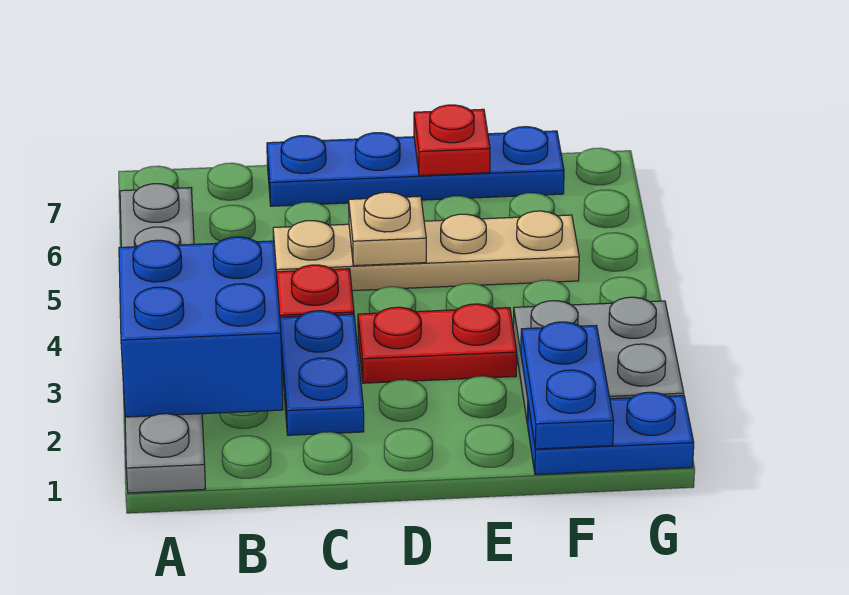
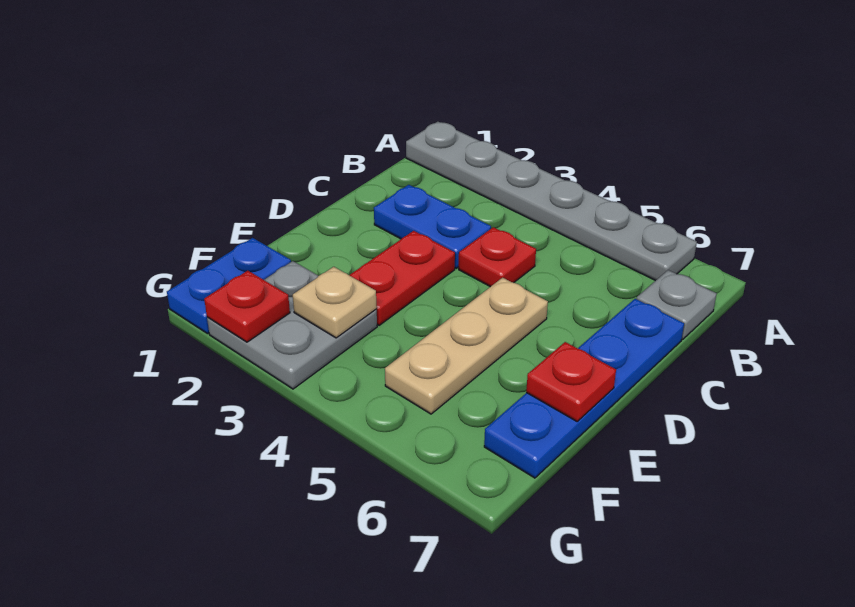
blue brick A2:B3 level 2 -> none
none -> grey plate B7 level 1
tan plate C5:F5 level 1 -> tan plate D5:F5 level 1
tan plate D5 level 2 -> tan plate F3 level 2
blue plate F1:F2 level 2 -> none
none -> red plate G2 level 2

